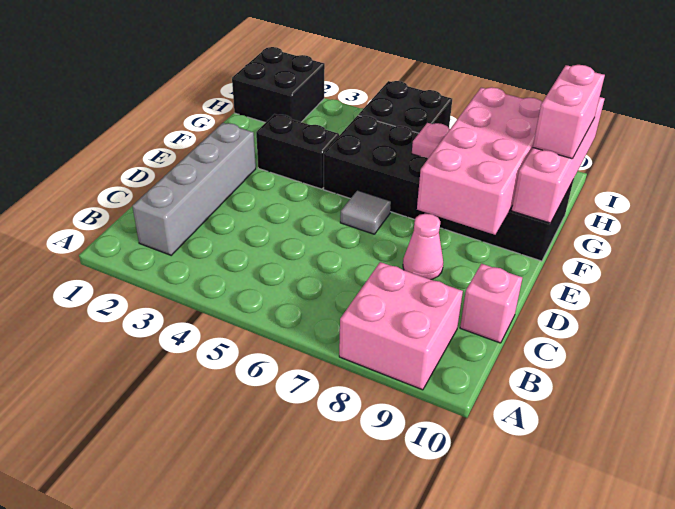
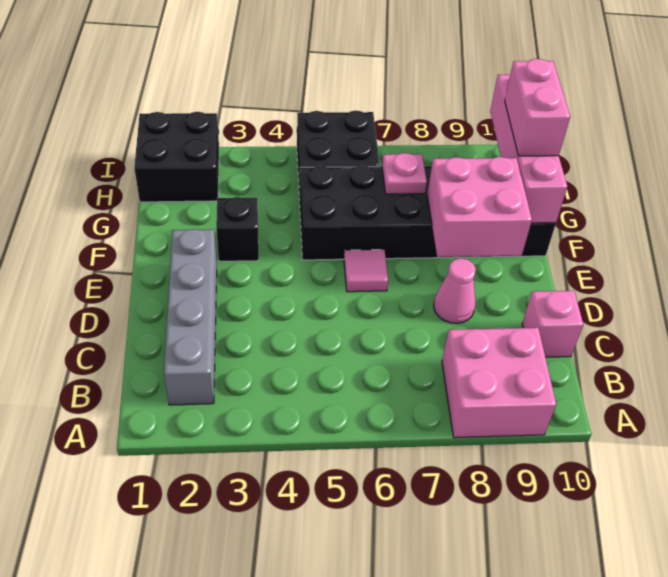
grey tile E6 level 1 -> pink tile E6 level 1
pink brick E8:H9 level 2 -> pink brick E8:F9 level 2
black brick F3:F4 level 1 -> black brick F3 level 1

